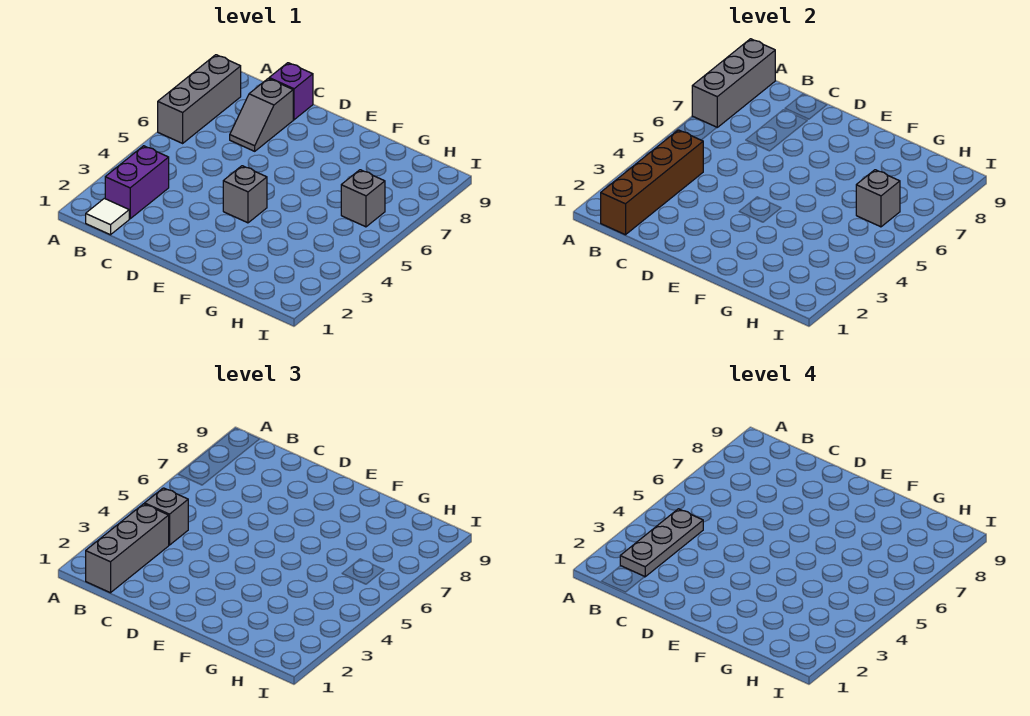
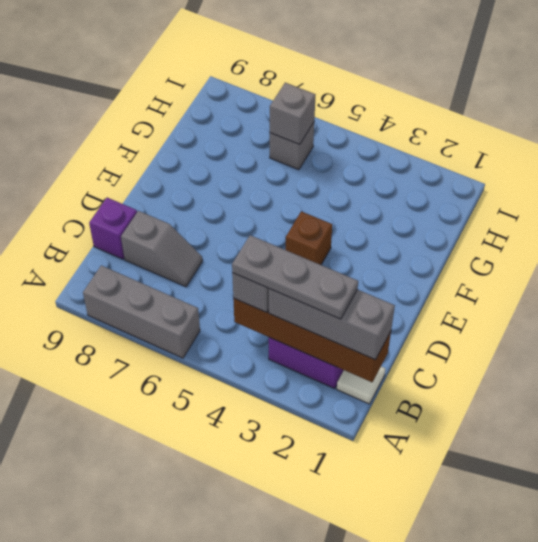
grey brick A7:A9 level 2 -> none
grey brick E4 level 1 -> brown brick E4 level 1

